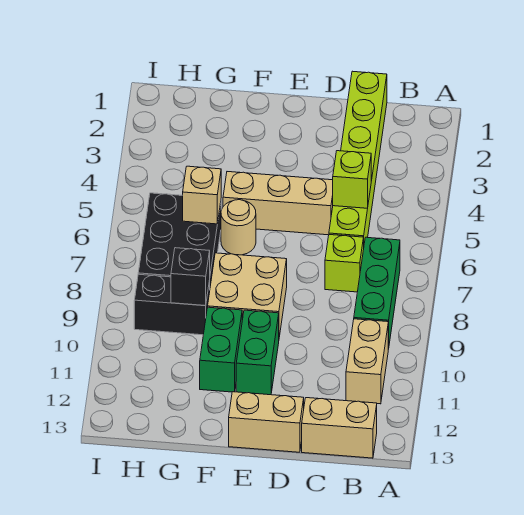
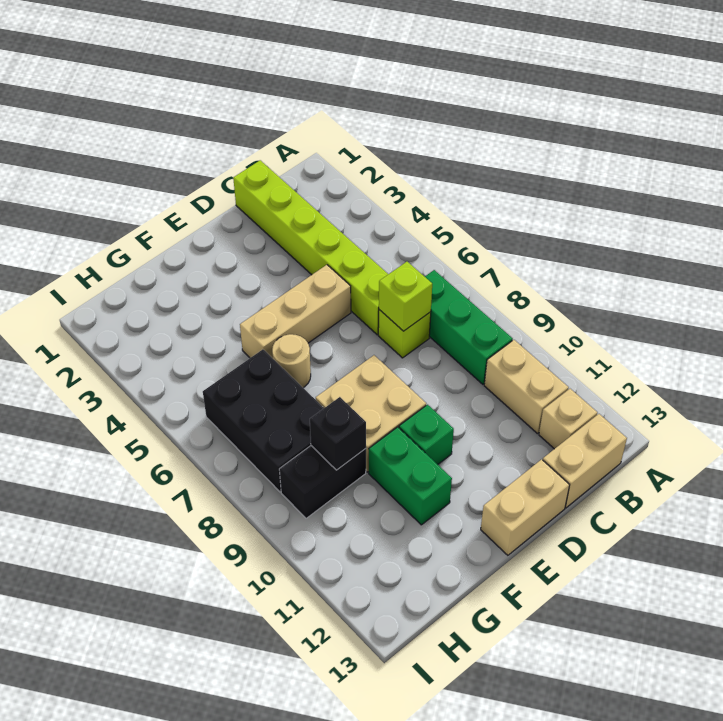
lime brick C5 level 2 -> lime brick C7 level 2
green brick E10:E11 level 1 -> green brick E10 level 1
tan brick G6 level 2 -> tan brick B12 level 1

